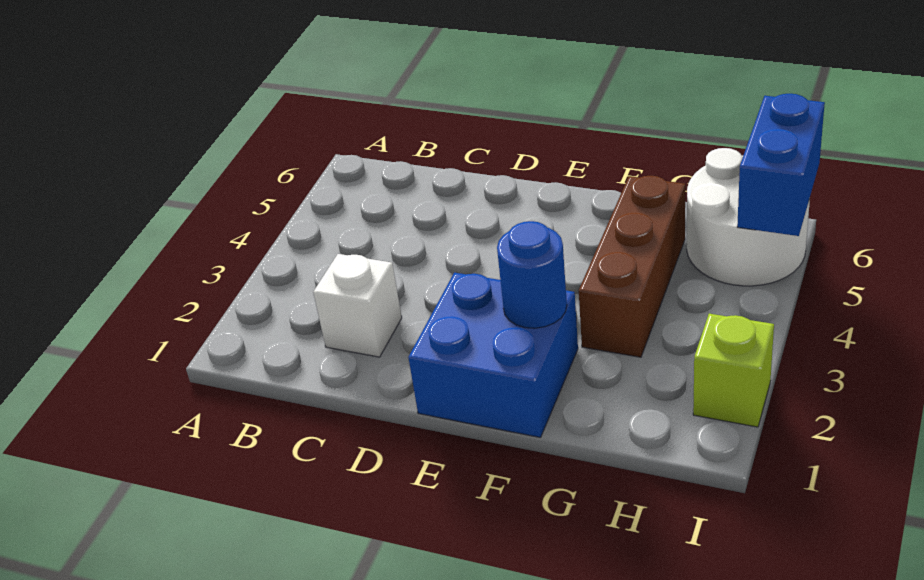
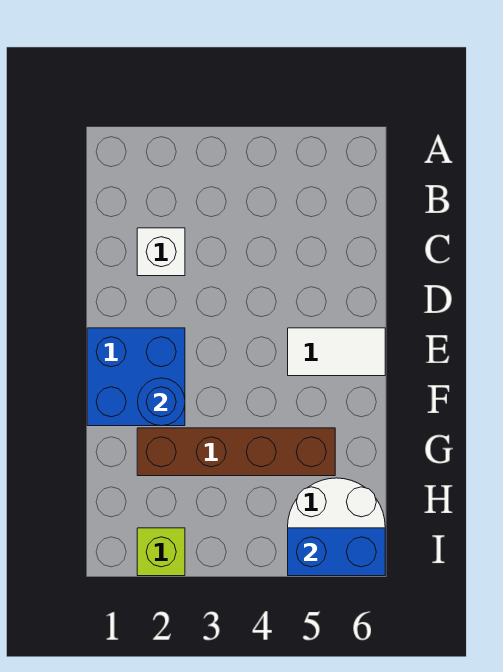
none -> white tile E5:E6 level 1
brown brick G3:G5 level 1 -> brown brick G2:G5 level 1

